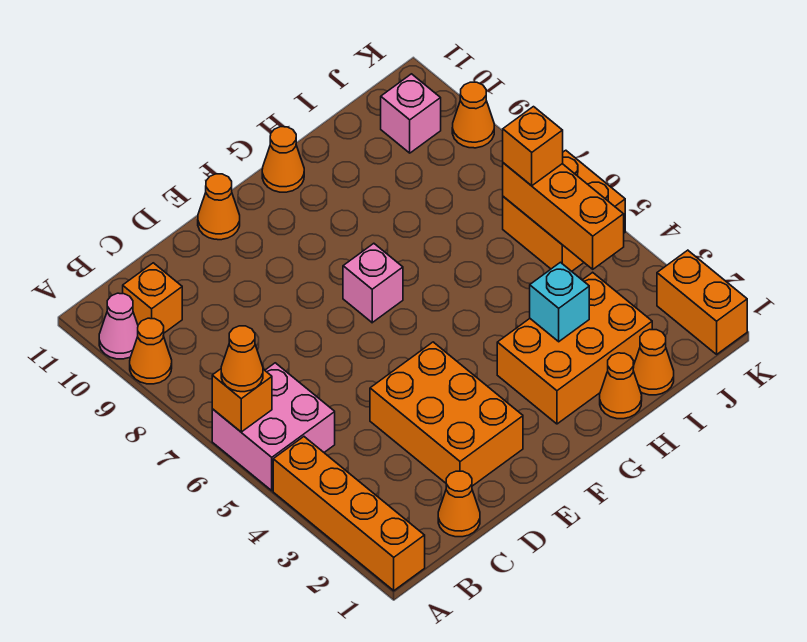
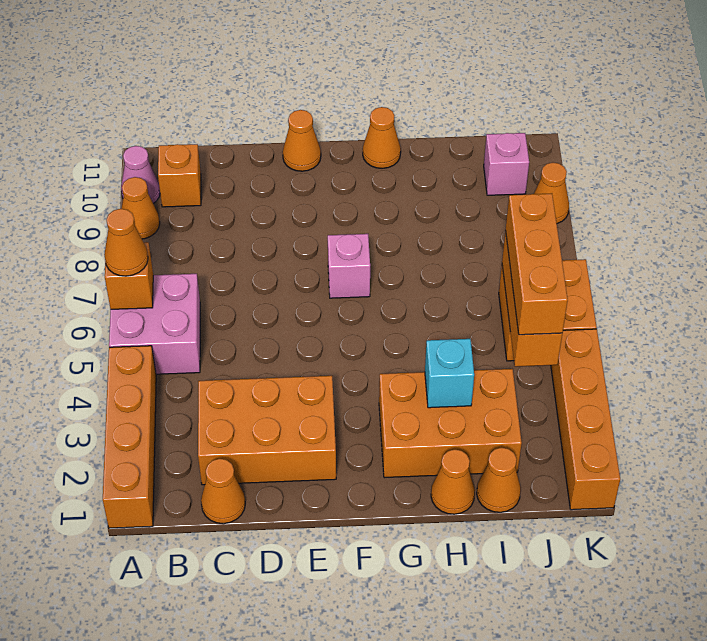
orange brick D2:E4 level 1 -> orange brick C2:E3 level 1
orange brick J6 level 3 -> orange brick J4:J6 level 3
orange brick K1:K2 level 1 -> orange brick K1:K4 level 1

